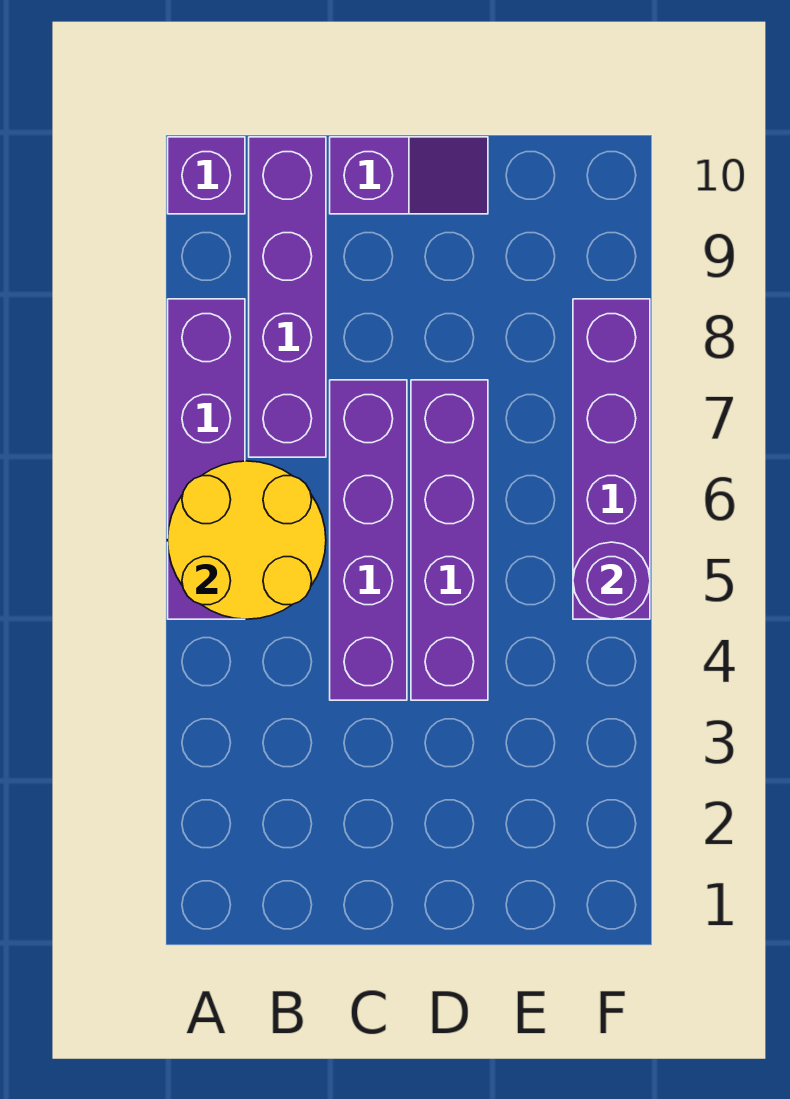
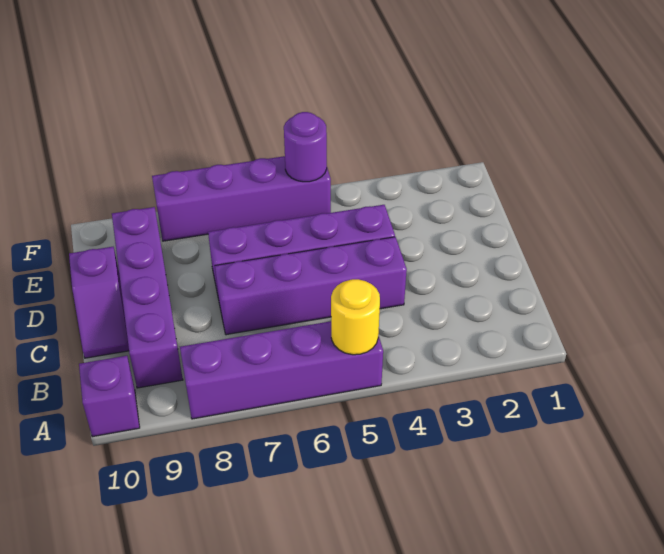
yellow round brick A5:B6 level 2 -> yellow round brick A5 level 2
purple brick B7:B10 level 1 -> purple brick B9:E9 level 1
purple slope C10:D10 level 1 top C -> purple slope C10:D10 level 1 top D

